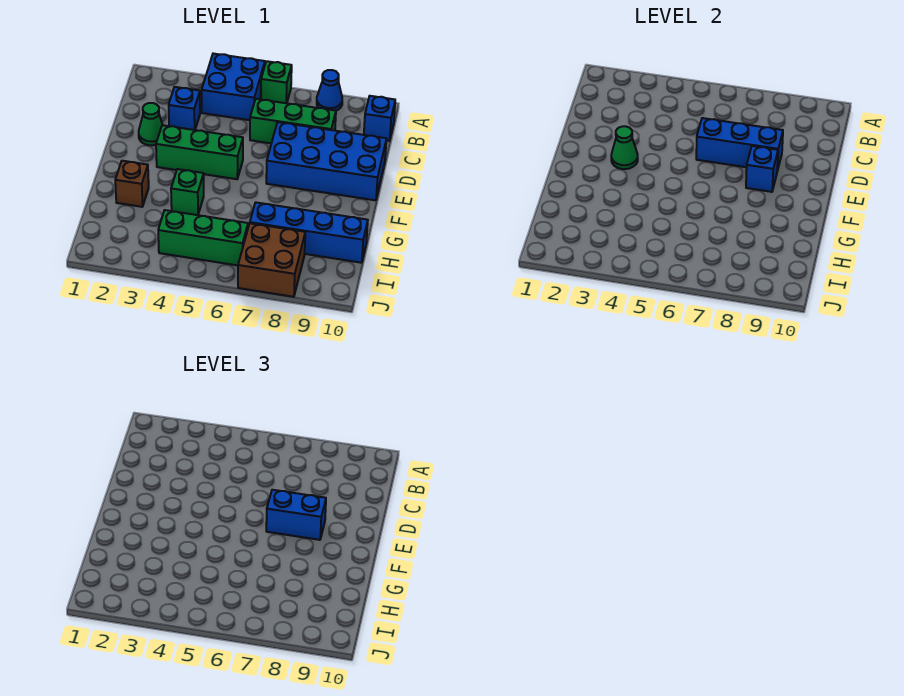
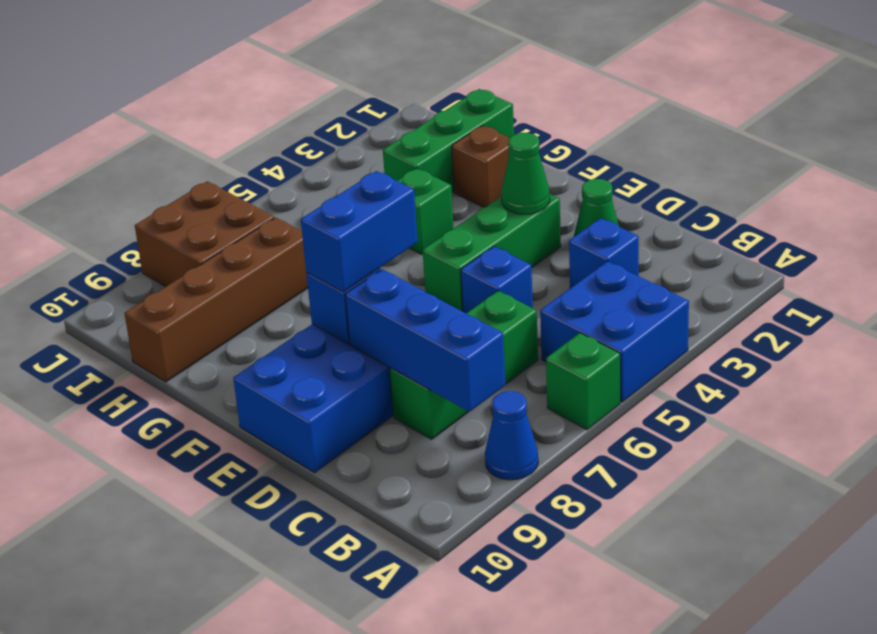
blue brick B10 level 1 -> blue brick D5 level 1
blue brick D6:D8 level 2 -> blue brick B8:D8 level 2
blue brick H7:H10 level 1 -> brown brick H7:H10 level 1
green brick I4:I6 level 1 -> green brick H1:H3 level 1

